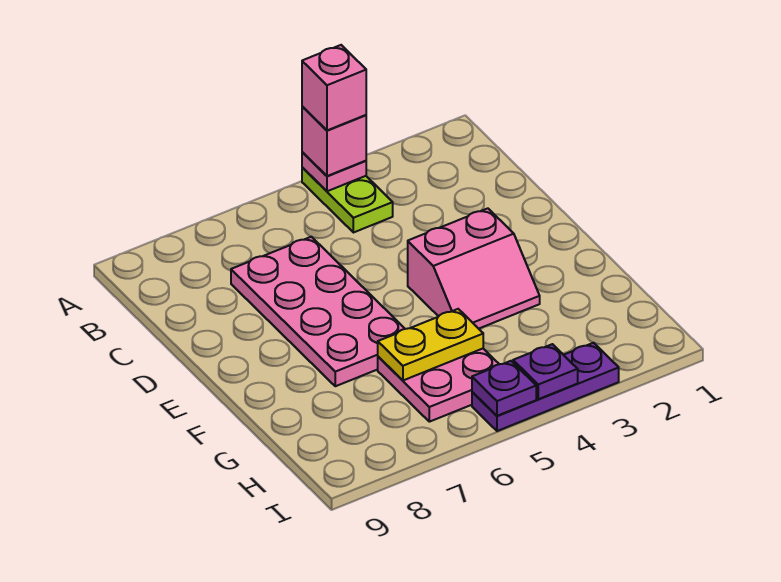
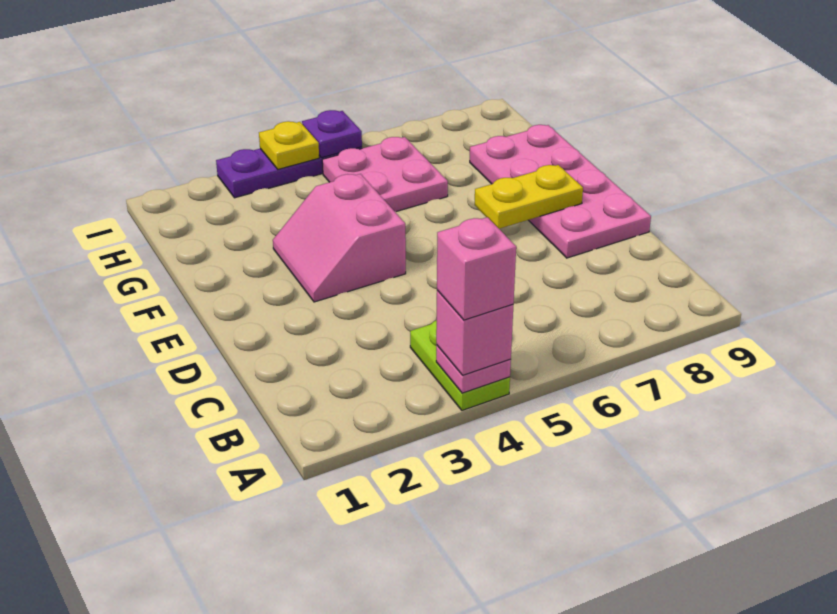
pink plate C6:F7 level 1 -> pink plate D8:G9 level 1
pink slope E3:F4 level 1 top E -> pink slope E3:F4 level 1 top 4
yellow plate G5:G6 level 2 -> yellow plate E7:E8 level 2
purple plate I4 level 2 -> yellow plate I4 level 2

